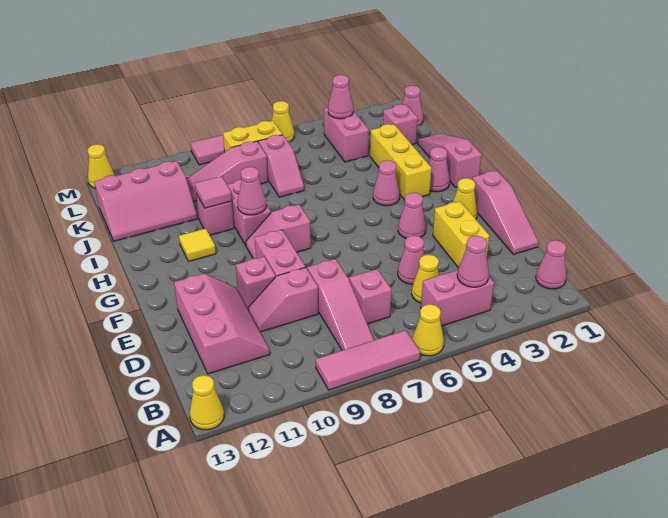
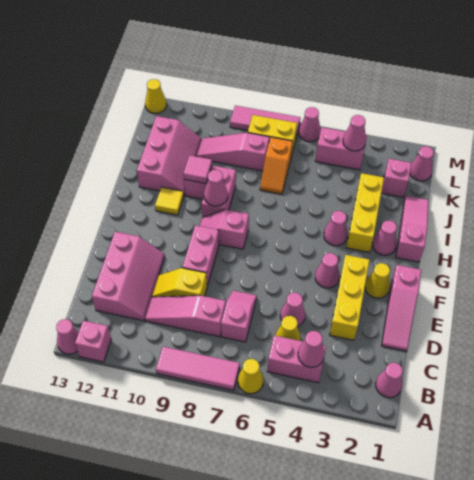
yellow cone A13 level 1 -> pink cone A13 level 1
pink slope B8:D8 level 1 top D -> pink slope C8:C10 level 1 top 8
yellow brick D3:E3 level 1 -> yellow brick D3:F3 level 1
pink slope D9:D10 level 1 top 9 -> yellow slope D9:D10 level 1 top 9
pink brick E10 level 1 -> pink brick A12 level 1
pink slope J7:K7 level 1 top K -> orange slope J7:K7 level 1 top K
pink slope J11:K13 level 1 top K -> pink slope I11:K12 level 1 top 12
pink brick K4:L4 level 1 -> pink brick L4:L5 level 1
yellow cone M6 level 1 -> pink cone M6 level 1

